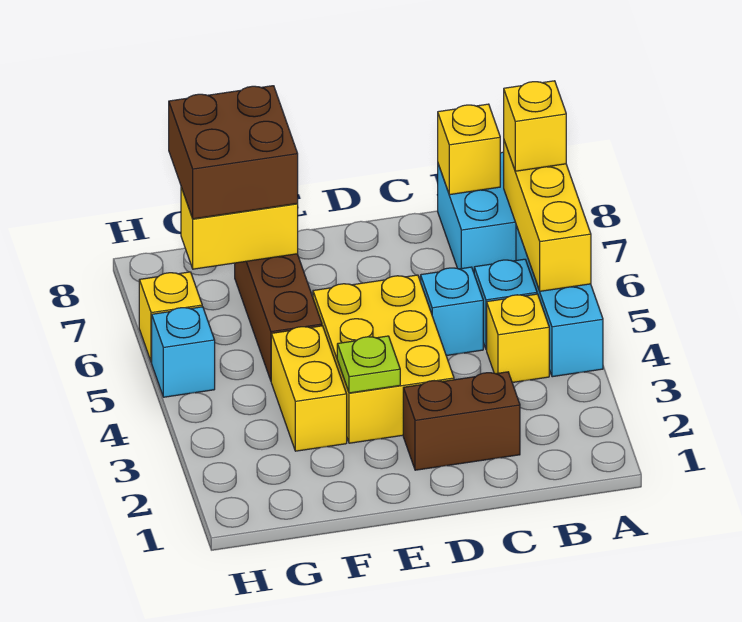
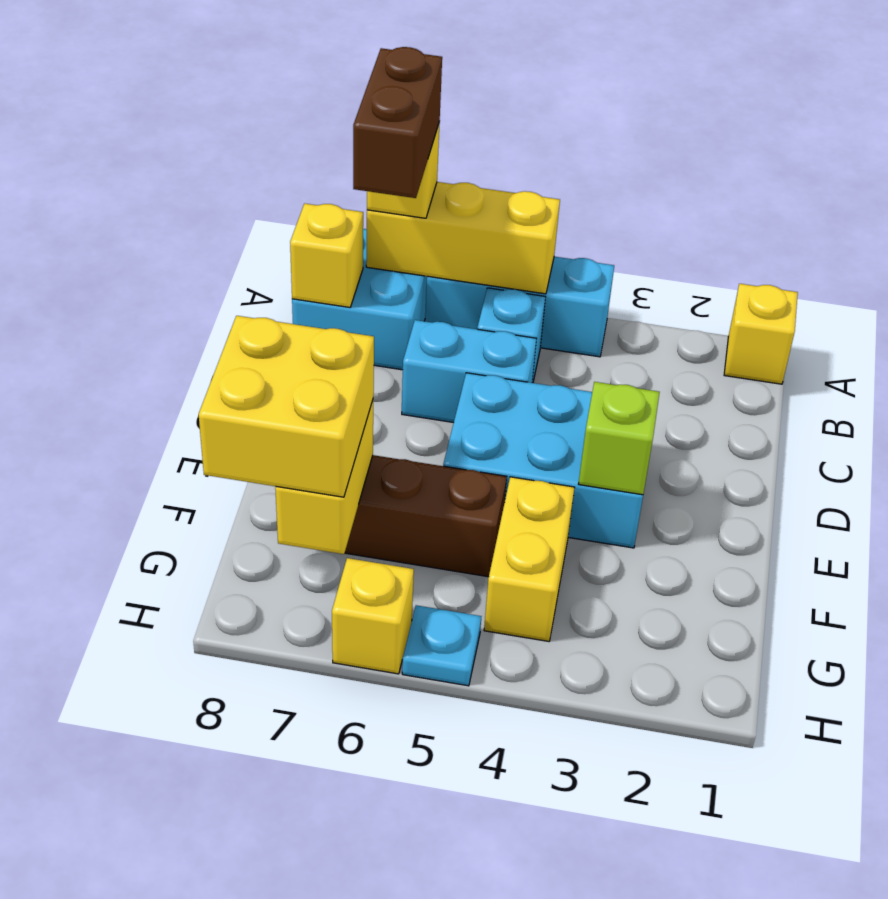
yellow brick B4 level 1 -> yellow brick A1 level 1
brown brick C2:D2 level 1 -> brown brick A7:B7 level 4
cyan brick C5 level 1 -> cyan brick C5:C6 level 1
yellow brick D3:E5 level 1 -> cyan brick D3:E5 level 1
lime plate E3 level 2 -> lime brick E3 level 2
yellow brick F3:F4 level 1 -> yellow brick F4:G4 level 1
brown brick F7:G8 level 3 -> yellow brick F7:G8 level 3
cyan brick H5 level 1 -> cyan plate H5 level 1

